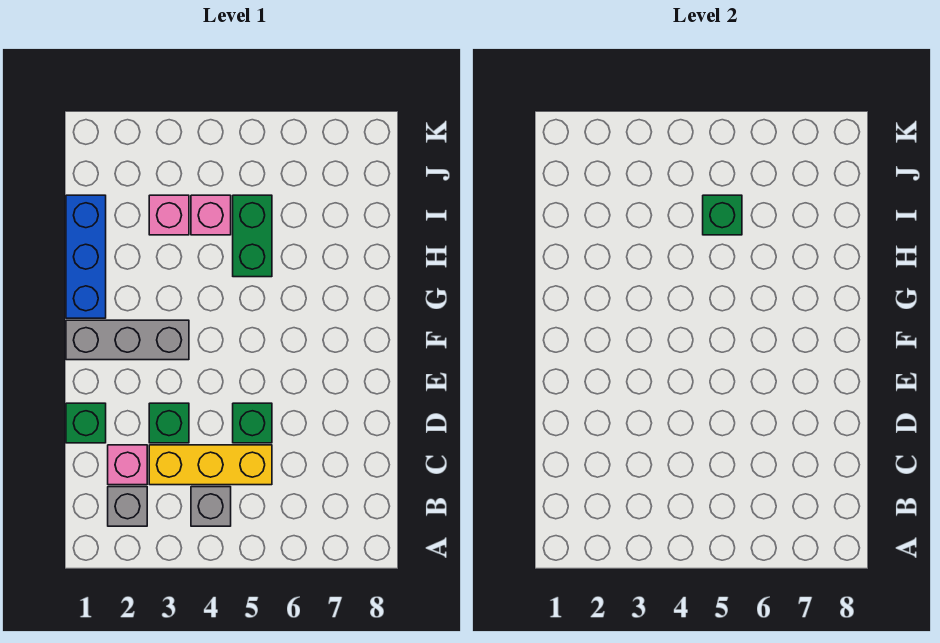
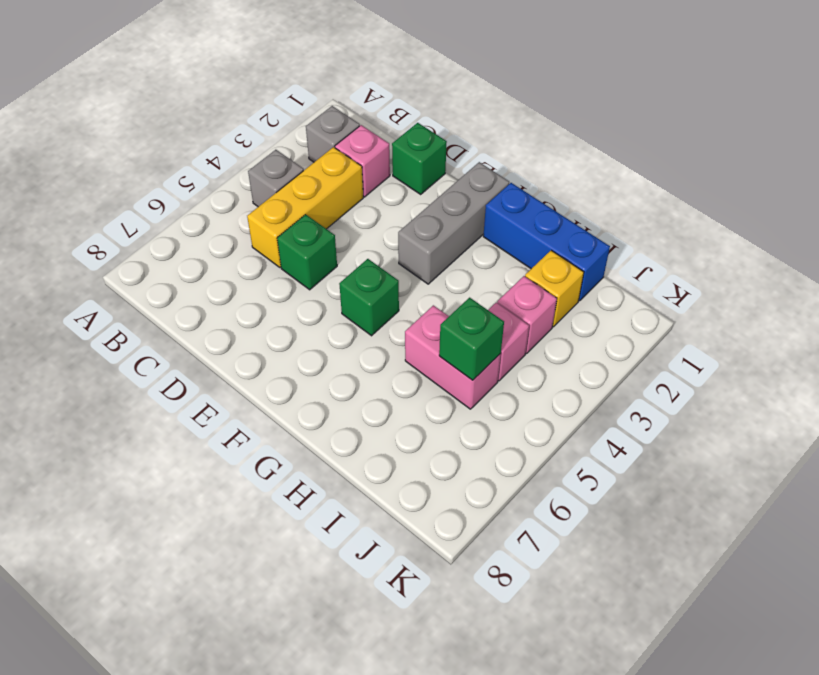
green brick D3 level 1 -> green brick F5 level 1
green brick H5:I5 level 1 -> pink brick H5:I5 level 1
none -> yellow brick I2 level 1

